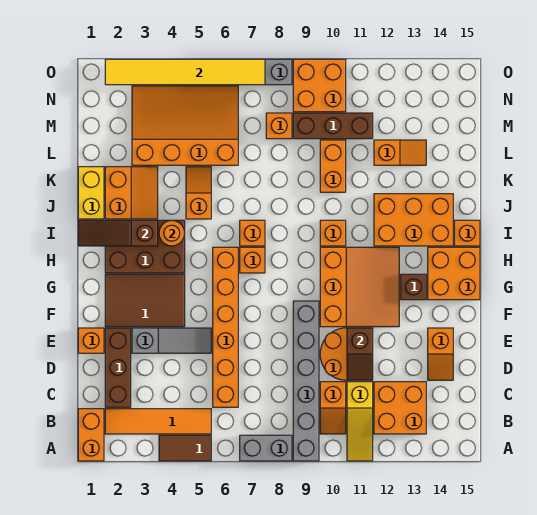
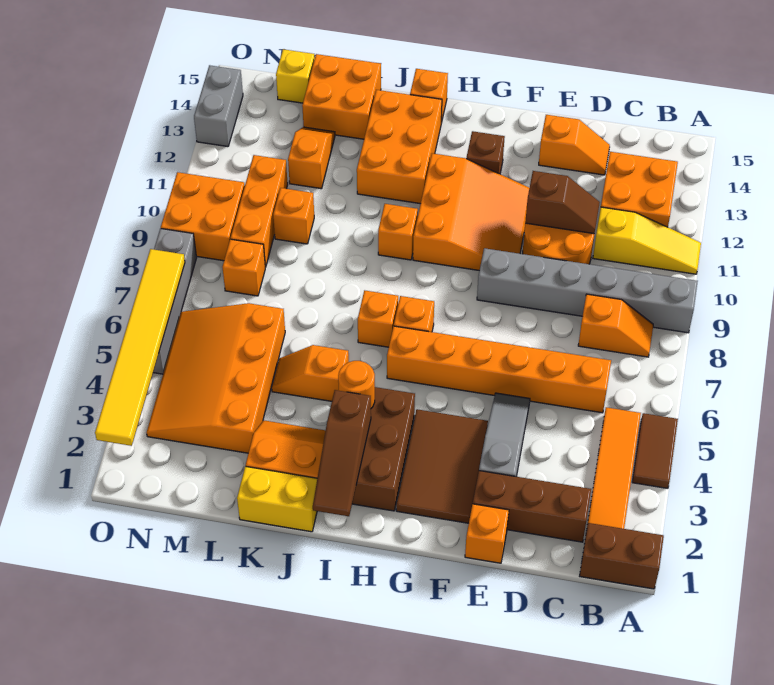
orange brick A1:B1 level 1 -> brown brick A1:B1 level 1
grey brick A7:A8 level 1 -> grey brick O13:O14 level 1
orange slope B10:C10 level 1 top C -> orange slope B8:C8 level 1 top C
orange slope F10:H12 level 1 top 10 -> orange slope F10:H12 level 1 top H
orange brick G14:H15 level 1 -> orange brick K14:L15 level 1
orange brick K10:L10 level 1 -> orange brick L10 level 1
brown brick M9:M11 level 1 -> orange brick M9:M11 level 1
none -> yellow brick M15 level 1

